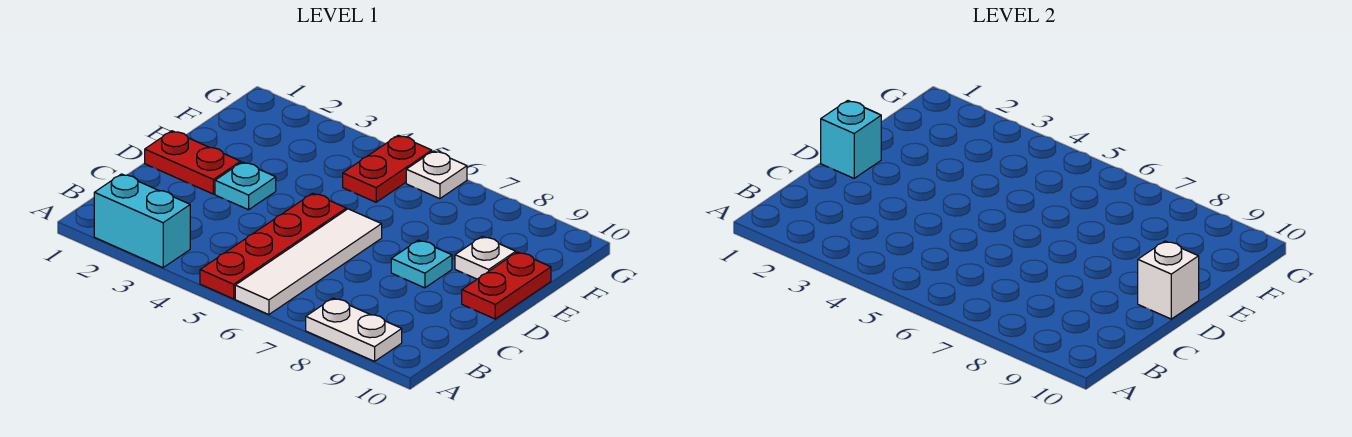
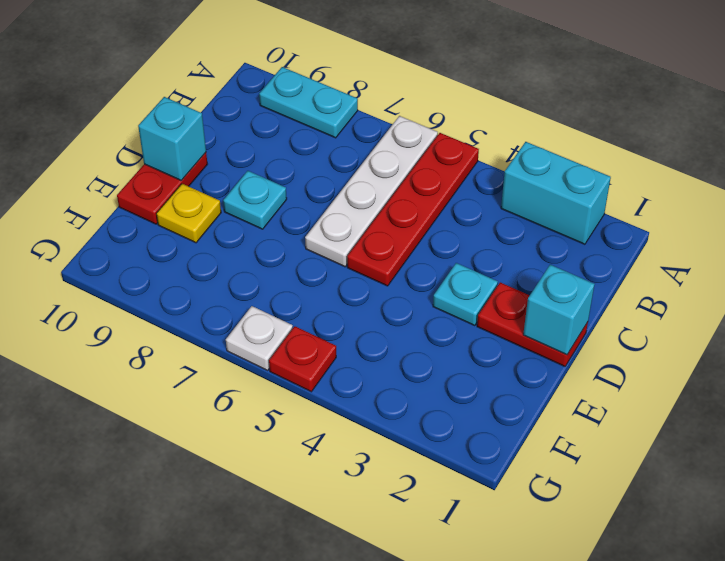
white tile A6:D6 level 1 -> white plate A6:D6 level 1
white plate A8:A9 level 1 -> cyan plate A8:A9 level 1
white brick D10 level 2 -> cyan brick D10 level 2
white plate E9 level 1 -> yellow plate E9 level 1
red plate F5:G5 level 1 -> red plate G5 level 1

